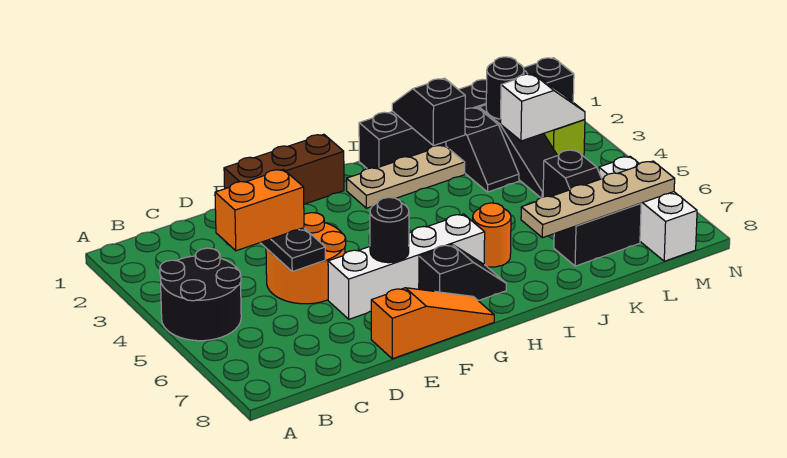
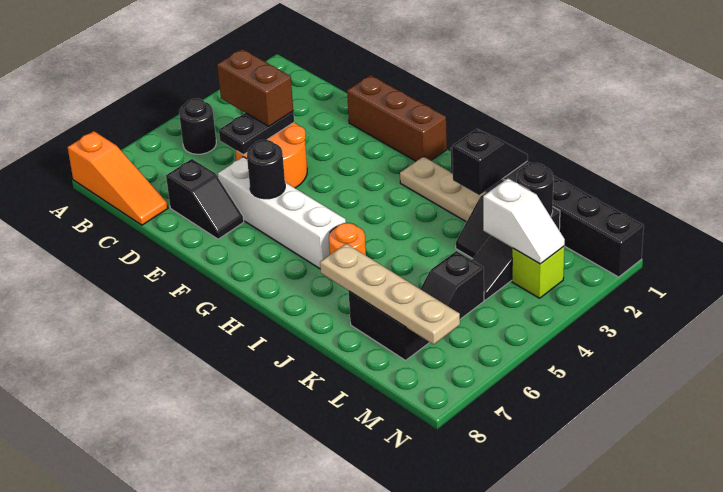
black round brick A4:B5 level 1 -> black round brick B5 level 1
orange brick C4:D4 level 3 -> brown brick C4:D4 level 3
orange slope E8:G8 level 1 top E -> orange slope A8:C8 level 1 top A
black slope G7:H7 level 1 top G -> black slope D7:E7 level 1 top D
white brick M6:M8 level 1 -> none

